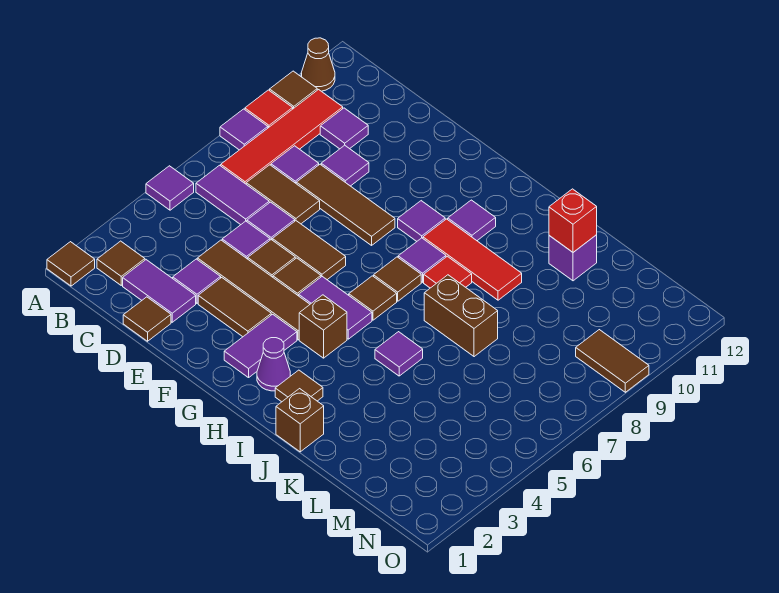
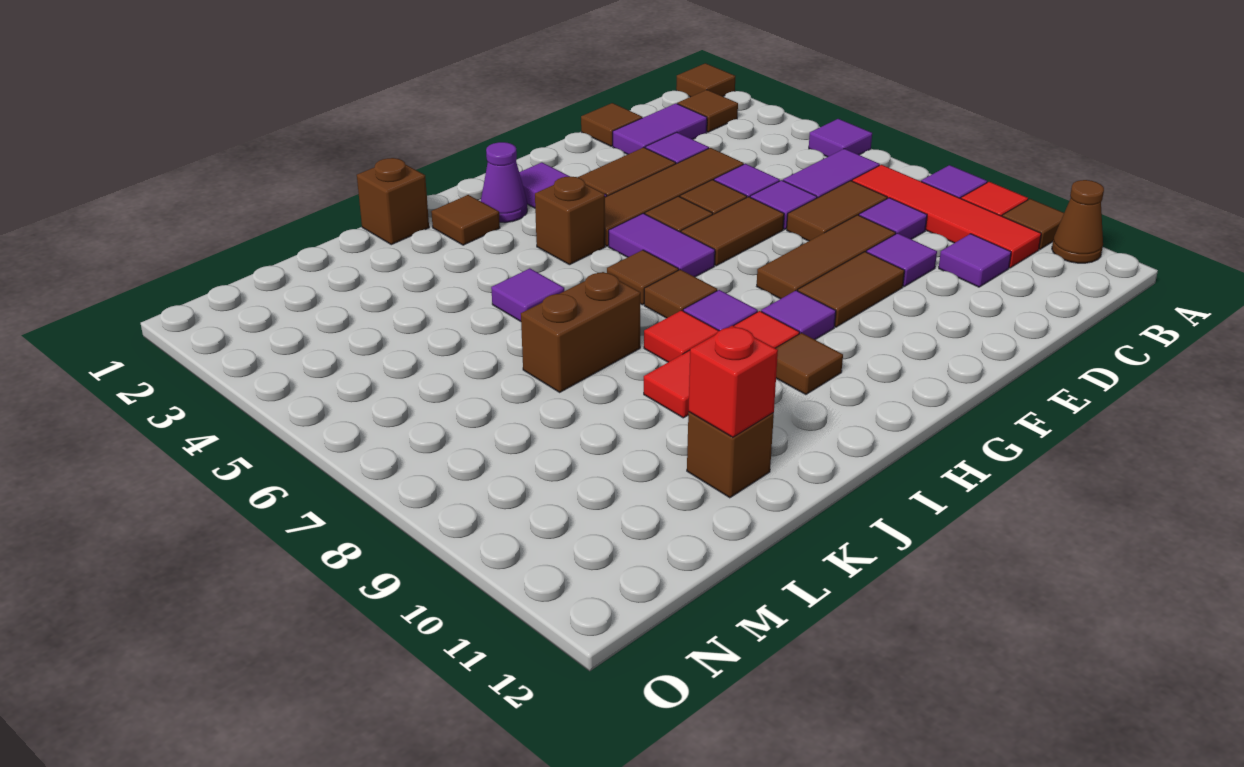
purple tile G5:H5 level 1 -> purple tile G5:G6 level 1
purple tile H10 level 1 -> brown tile H10 level 1
purple brick K11 level 1 -> brown brick K11 level 1
brown tile N9:O9 level 1 -> brown tile E9:F9 level 1

